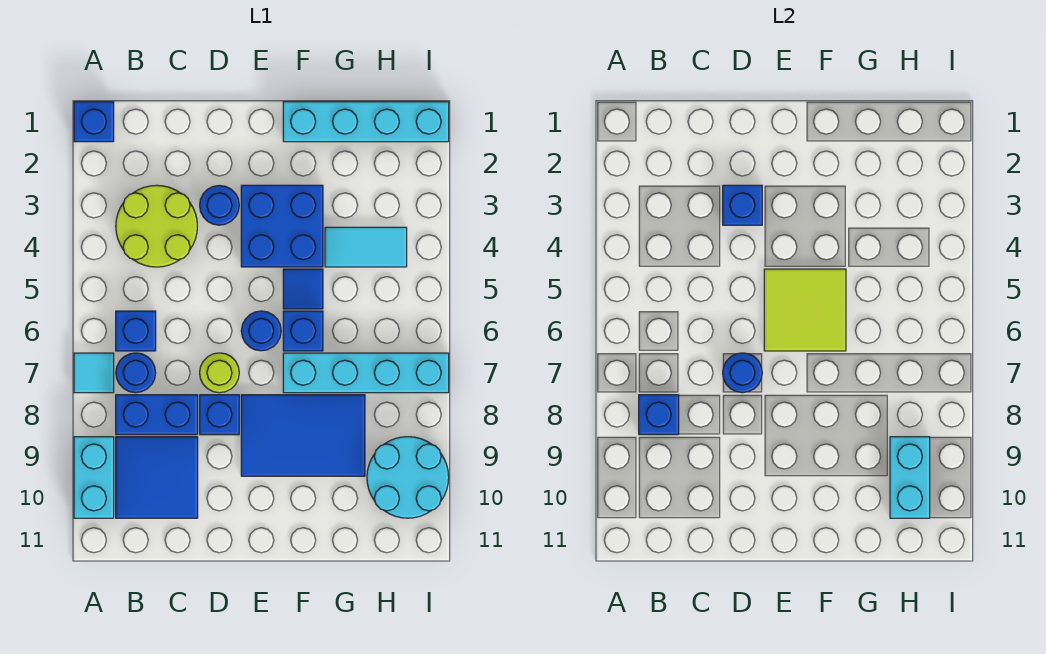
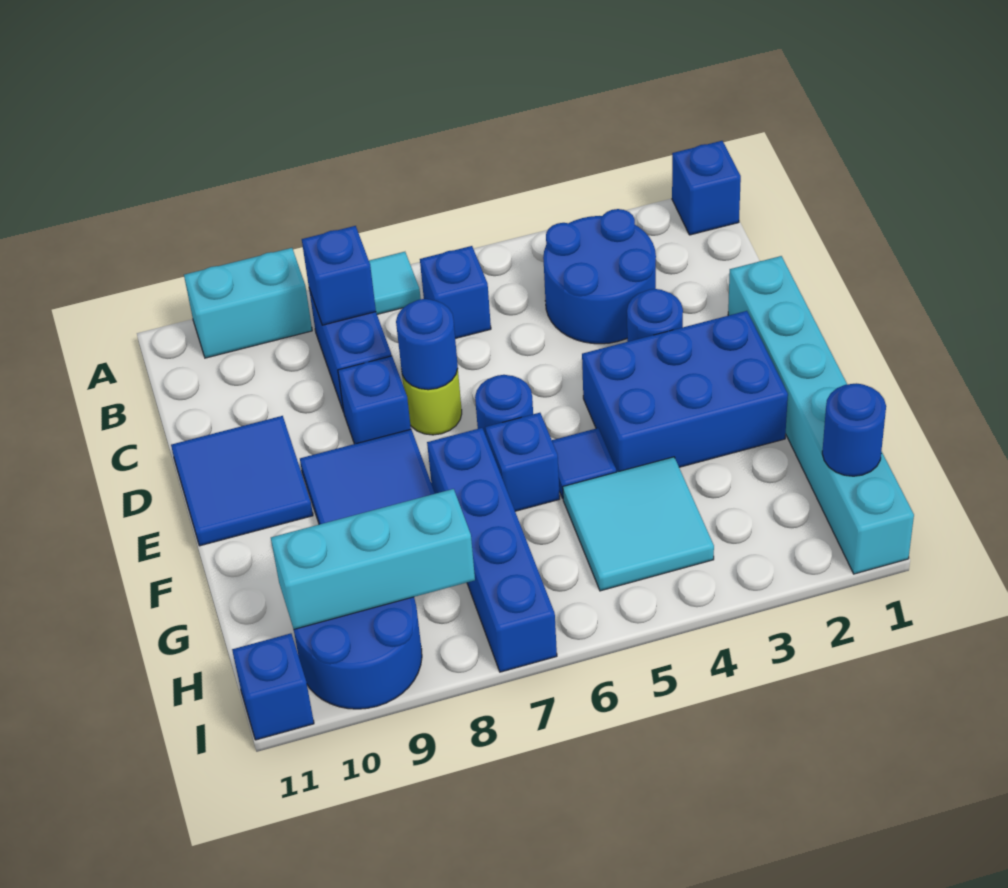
lime round brick B3:C4 level 1 -> blue round brick B3:C4 level 1
blue round brick B7 level 1 -> blue round brick H1 level 2
blue tile B9:C10 level 1 -> blue tile D10:E11 level 1
blue brick D3 level 2 -> blue brick I11 level 1
blue brick E3:F4 level 1 -> blue brick E2:F4 level 1
lime tile E5:F6 level 2 -> none
cyan brick F1:I1 level 1 -> cyan brick D1:I1 level 1
cyan brick F7:I7 level 1 -> blue brick F7:I7 level 1
cyan tile G4:H4 level 1 -> cyan tile G4:H5 level 1
cyan round brick H9:I10 level 1 -> blue round brick H9:I10 level 1
cyan brick H9:H10 level 2 -> cyan brick H8:H10 level 2

